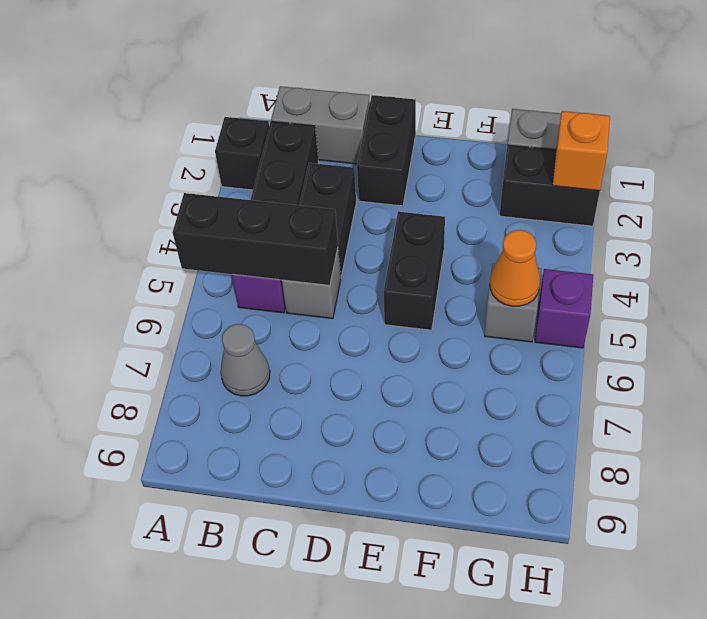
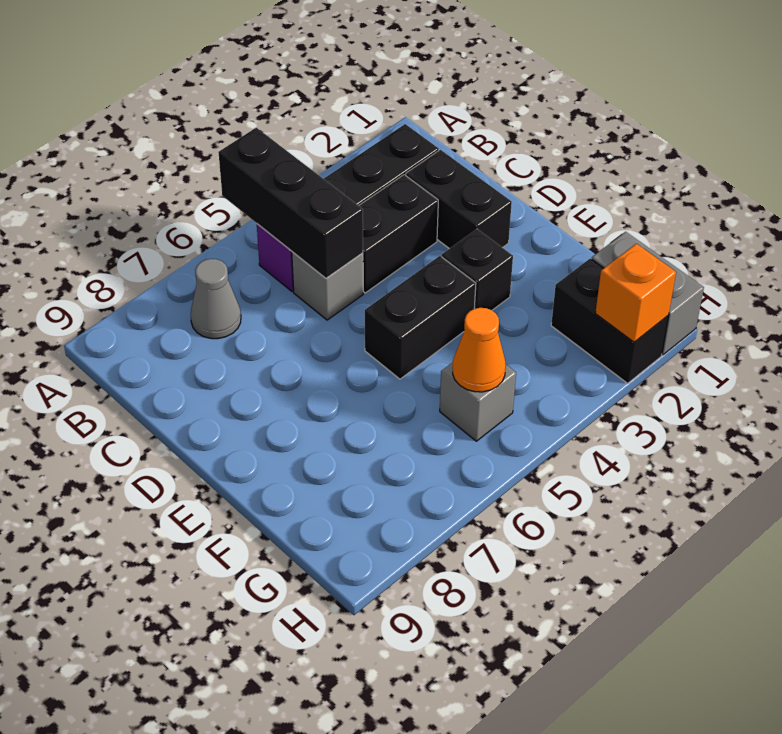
black brick A2 level 1 -> black brick E3 level 1
grey brick B1:C1 level 1 -> none
black brick D1:D2 level 1 -> black brick C2:D2 level 1
purple brick H5 level 1 -> none

